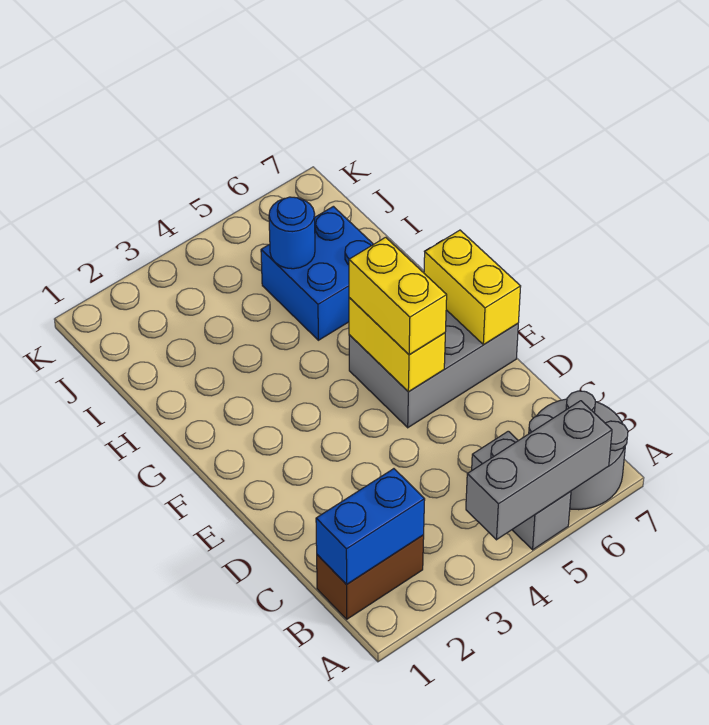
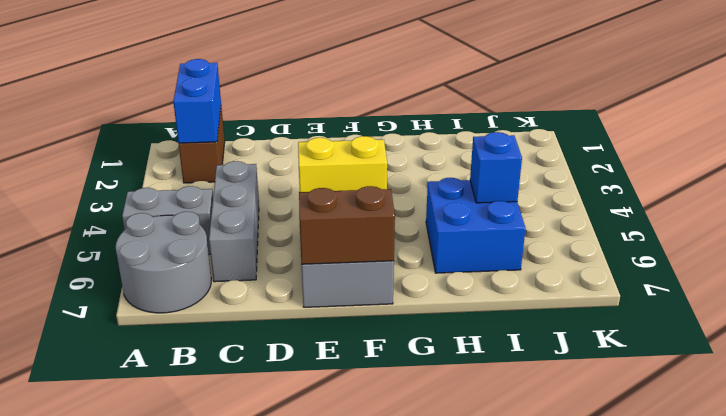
grey brick A4:A6 level 2 -> grey brick C4:C6 level 1
yellow brick E5:F5 level 3 -> none
yellow brick E7:F7 level 2 -> brown brick E7:F7 level 2
blue round brick I5 level 2 -> blue brick I5 level 2

